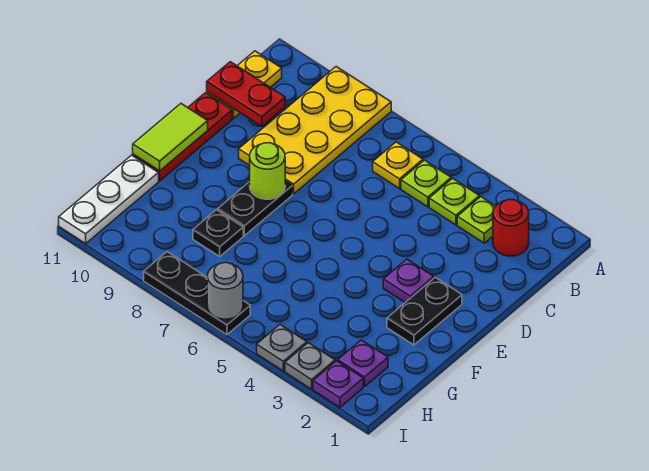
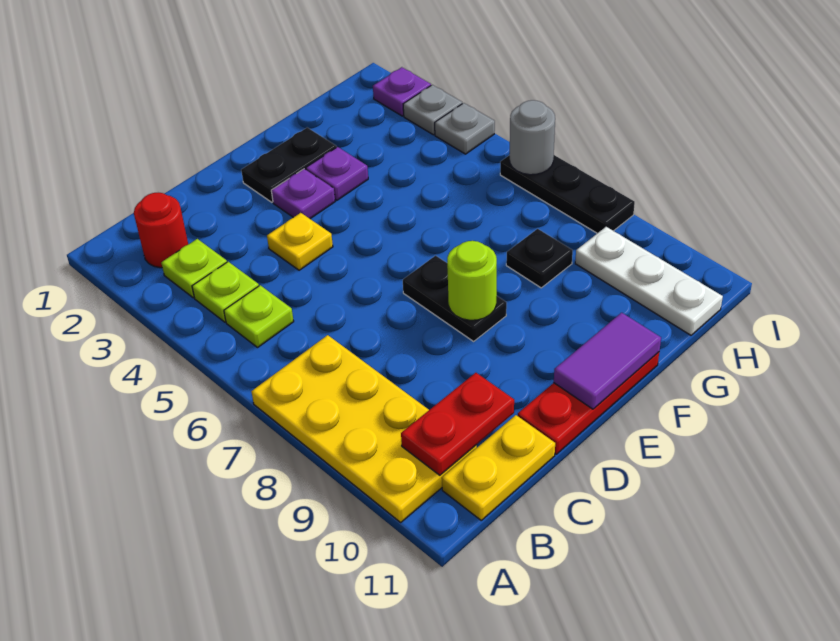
yellow plate A8:D9 level 1 -> yellow plate A7:B10 level 1
yellow plate B6 level 1 -> yellow plate D4 level 1
red plate C10:C11 level 2 -> red plate B10:C10 level 2
black plate E8:F8 level 1 -> black plate E7:E8 level 1
lime tile E11:F11 level 2 -> purple tile E11:F11 level 2
white plate G11:I11 level 1 -> white plate H9:H11 level 1
purple plate H2 level 1 -> purple plate F3 level 1

